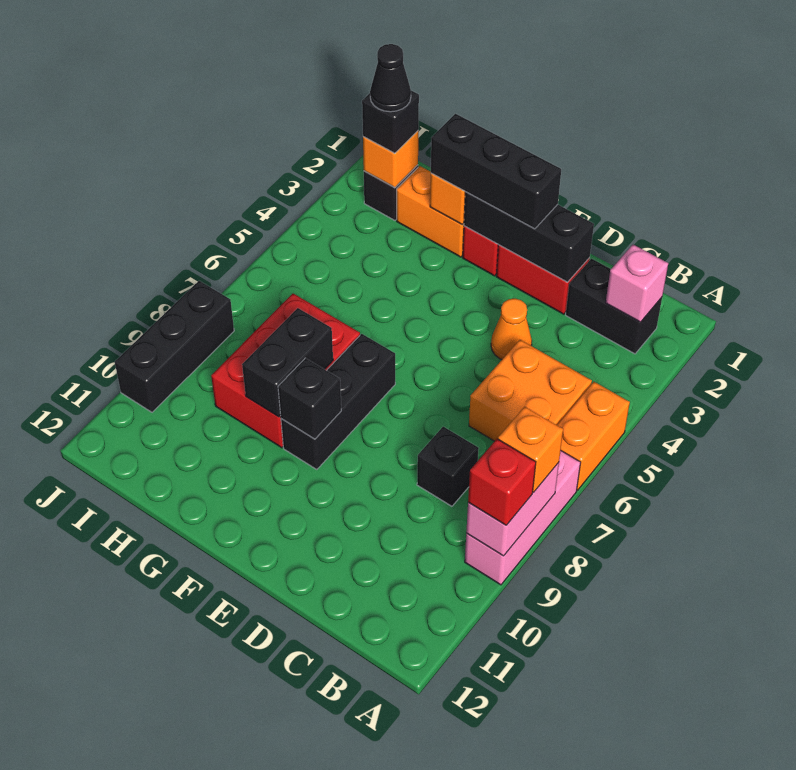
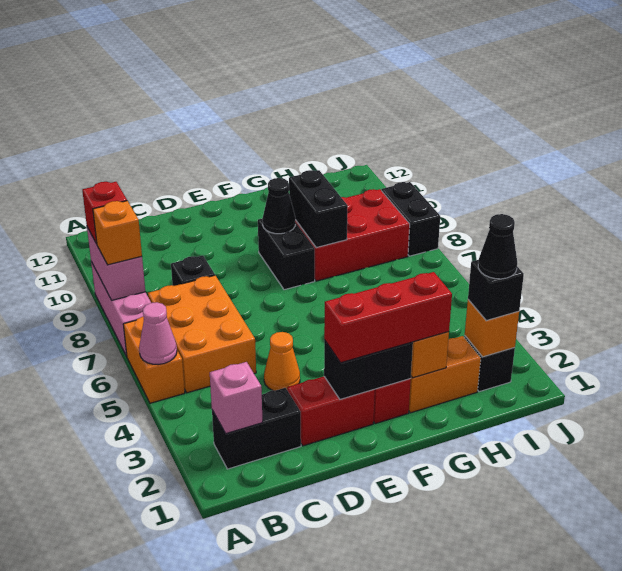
none -> pink cone A5 level 2
orange brick B5:C6 level 1 -> orange brick B5:C7 level 1
black brick D2:F2 level 2 -> black brick E2:F2 level 2
black brick E2:G2 level 3 -> red brick E2:G2 level 3
black brick F7:F9 level 1 -> black brick F8:F9 level 1
black brick F9 level 2 -> black cone F9 level 2
red brick G7:H9 level 1 -> red brick G8:I9 level 1
black brick J8:J10 level 1 -> black brick J8:J9 level 1

